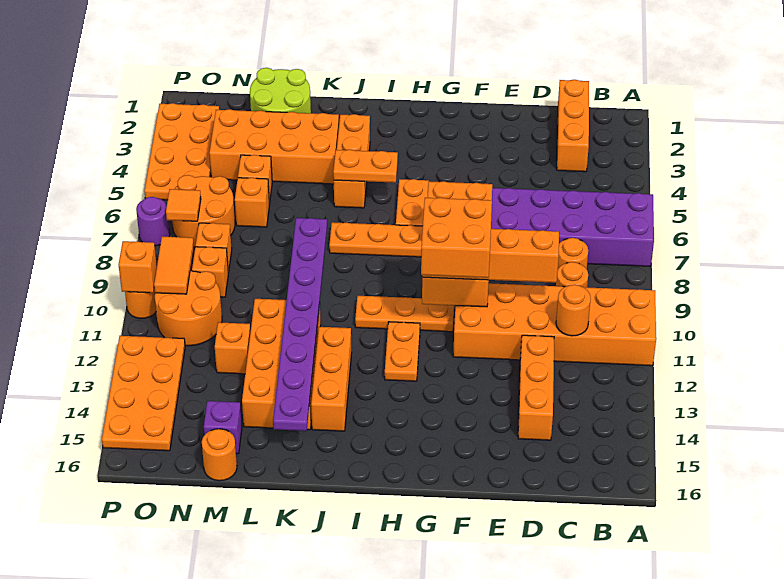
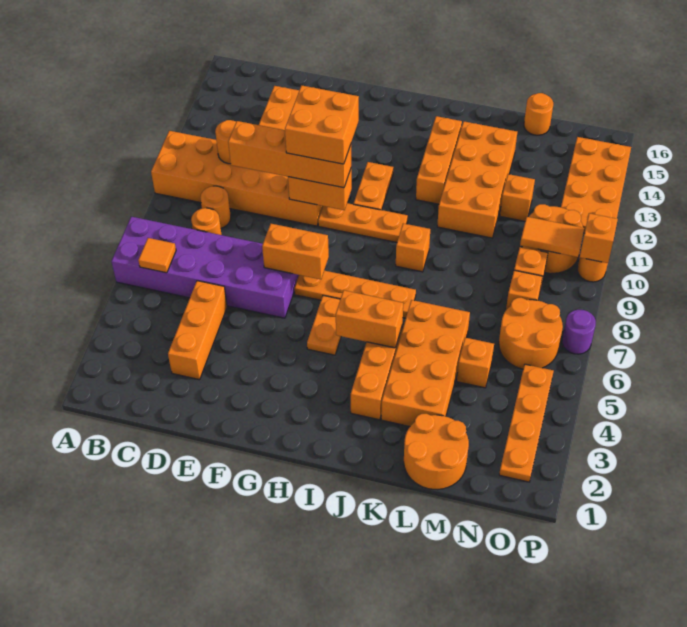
orange brick C1:C3 level 1 -> orange brick D3:D5 level 1
orange plate I5:J5 level 2 -> orange brick I5:J5 level 2
orange brick K3:N4 level 1 -> orange brick K3:L6 level 1
purple plate K8:K15 level 2 -> none
lime round brick L1:M2 level 1 -> orange round brick L1:M2 level 1
orange brick M6 level 1 -> orange brick J9 level 1
purple brick M15 level 1 -> none
orange plate O2:P5 level 1 -> orange plate O2:O5 level 1
orange tile O7 level 2 -> orange tile B6 level 2
orange tile O9:O10 level 2 -> orange tile N10:O10 level 2

